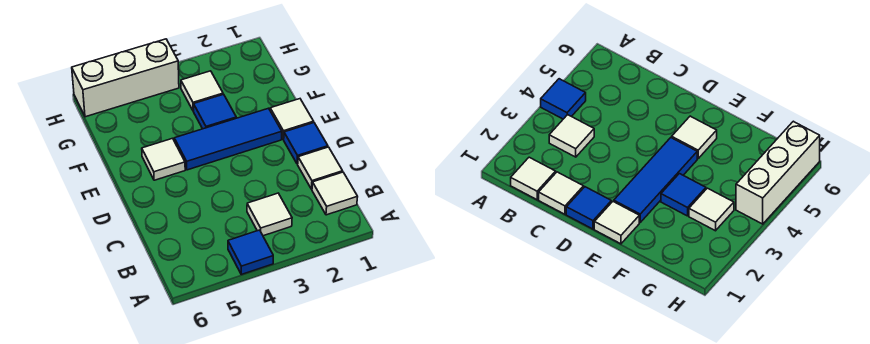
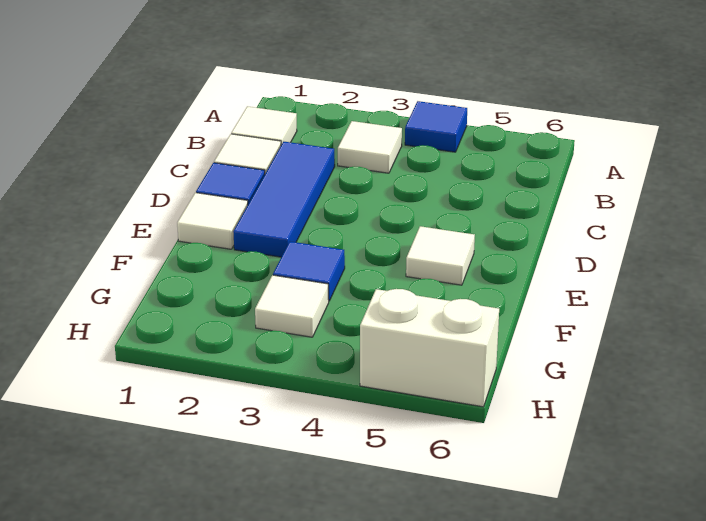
blue tile E2:E4 level 1 -> blue tile C2:E2 level 1
white brick H4:H6 level 1 -> white brick H5:H6 level 1

